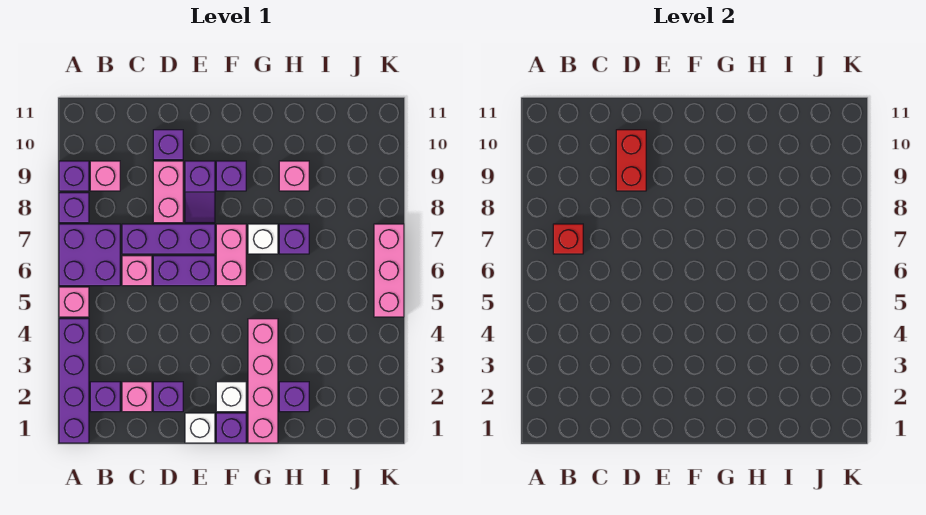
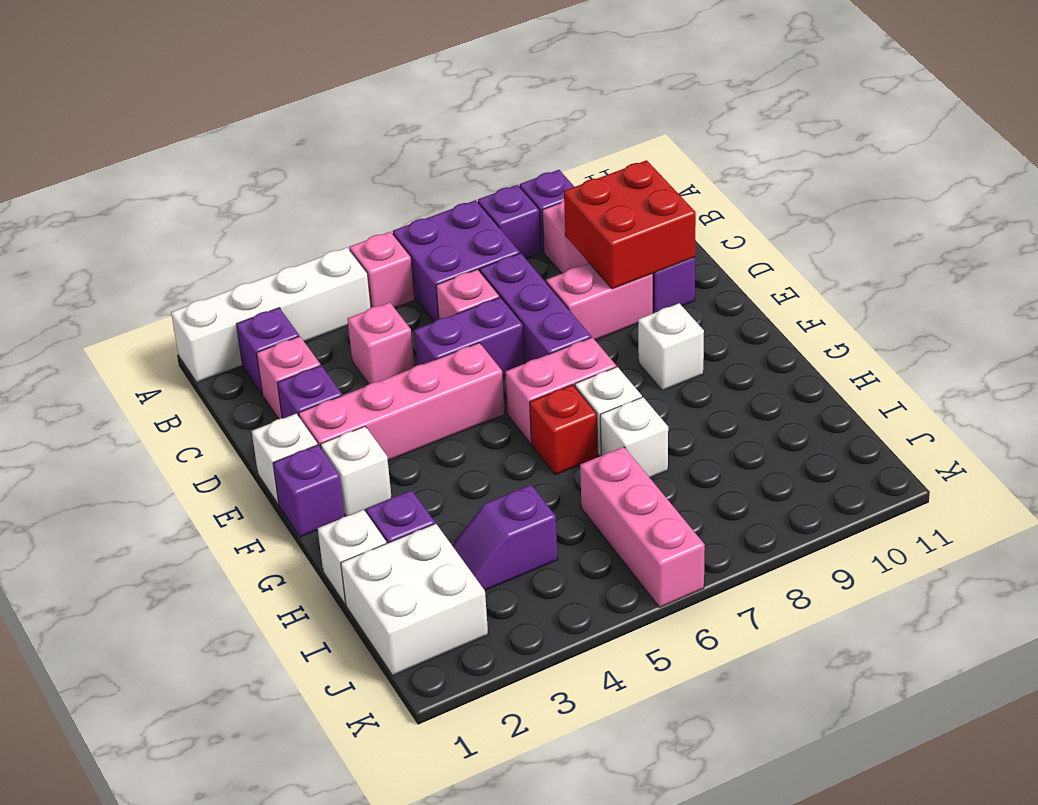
purple brick A1:A4 level 1 -> white brick A1:A4 level 1
red brick B7 level 2 -> red brick G6 level 1
purple brick D6:E6 level 1 -> purple brick D5:D6 level 1
red brick D9:D10 level 2 -> red brick C9:D10 level 2
purple slope E8:E9 level 1 top 9 -> purple slope I3:I4 level 1 top 4
purple brick F9 level 1 -> white brick F9 level 1
pink brick G1:G4 level 1 -> pink brick E2:E5 level 1
none -> white brick H1 level 1
purple brick H7 level 1 -> white brick H7 level 1
pink brick H9 level 1 -> pink brick C4 level 1
none -> white brick I1:J2 level 1
pink brick K5:K7 level 1 -> pink brick I6:K6 level 1

